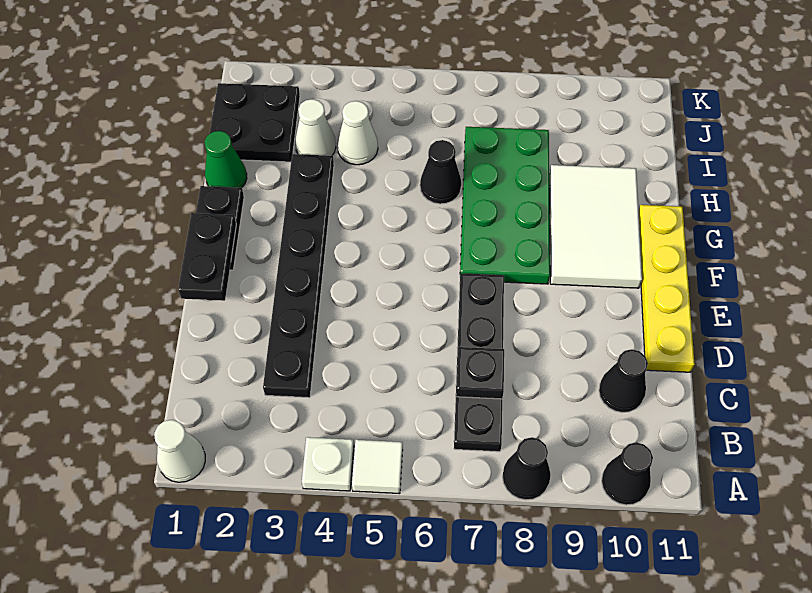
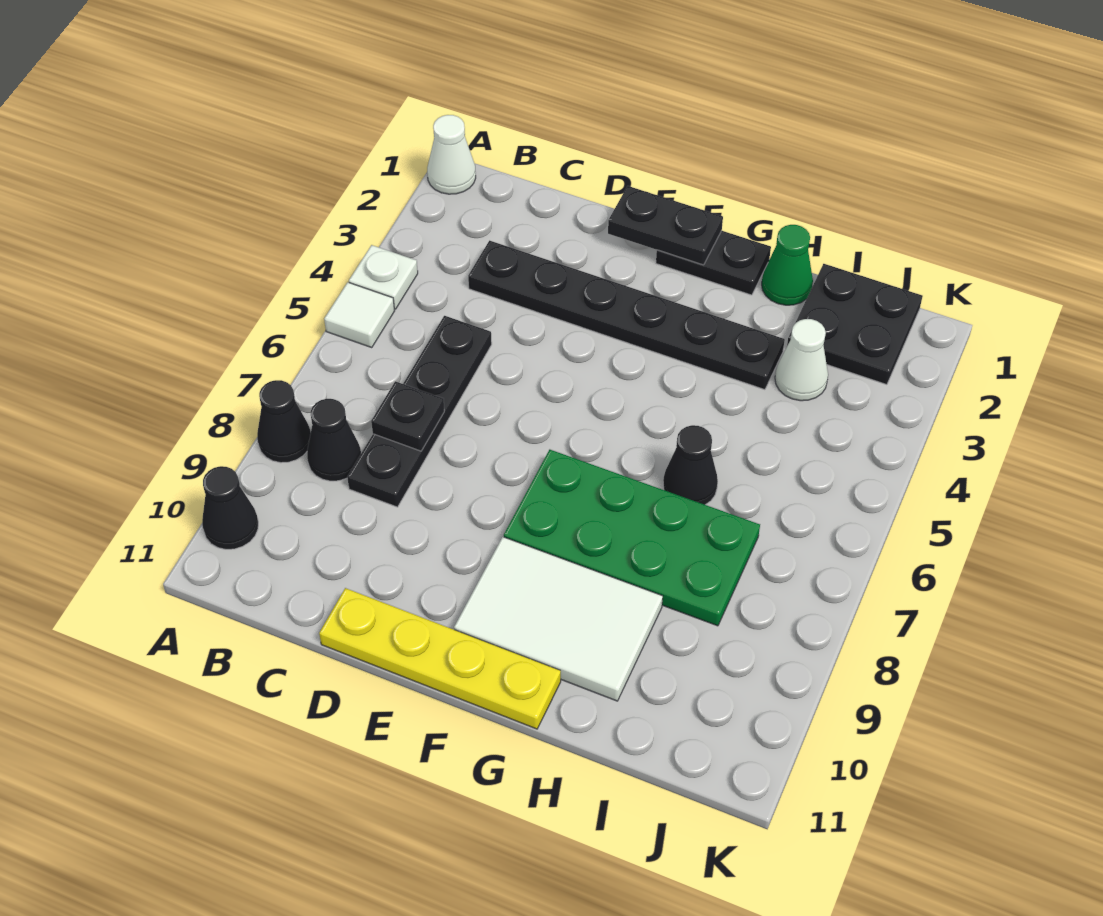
black plate B7:E7 level 1 -> black plate C5:C8 level 1
black cone C10 level 1 -> black cone B8 level 1
white cone I4 level 1 -> none

